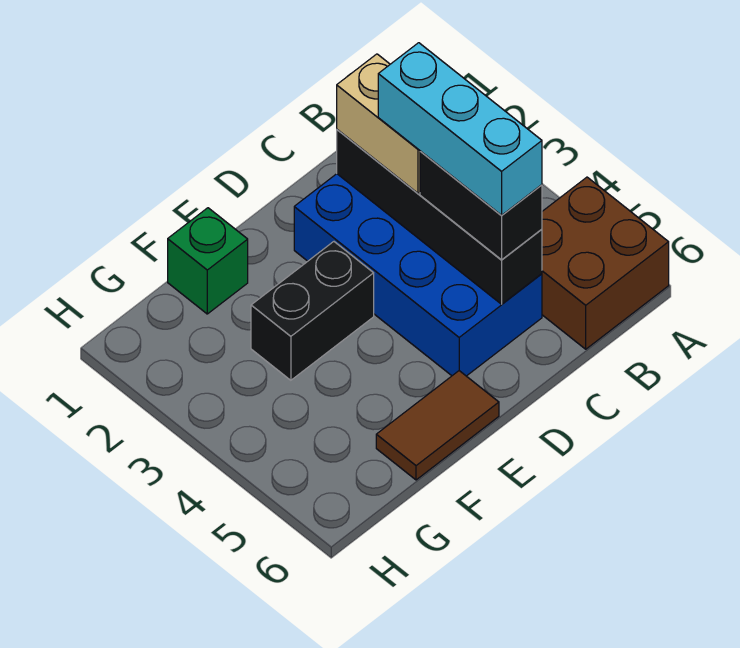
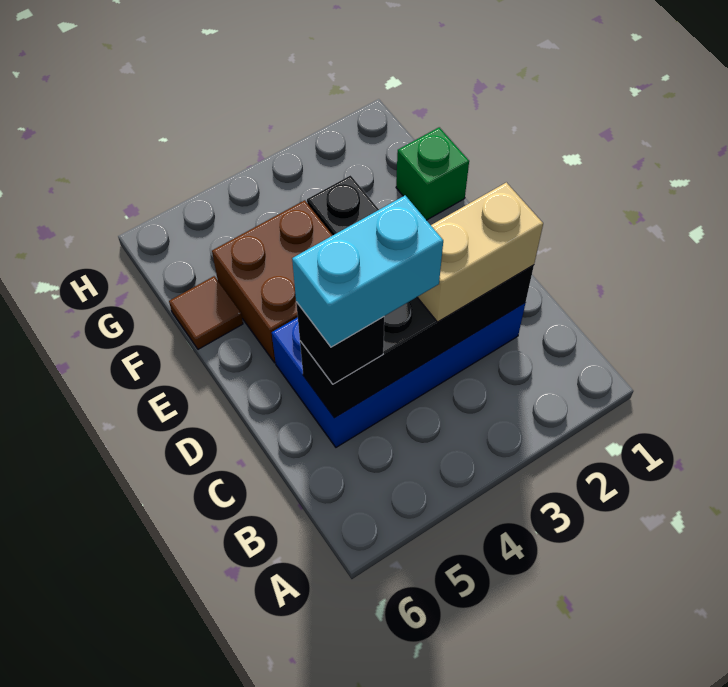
brown brick A5:B6 level 1 -> brown brick E4:F5 level 1
cyan brick C3:C5 level 4 -> cyan brick C4:C5 level 4
black brick C4:C5 level 3 -> black brick C5 level 3
brown tile E6:F6 level 1 -> brown tile F6 level 1

